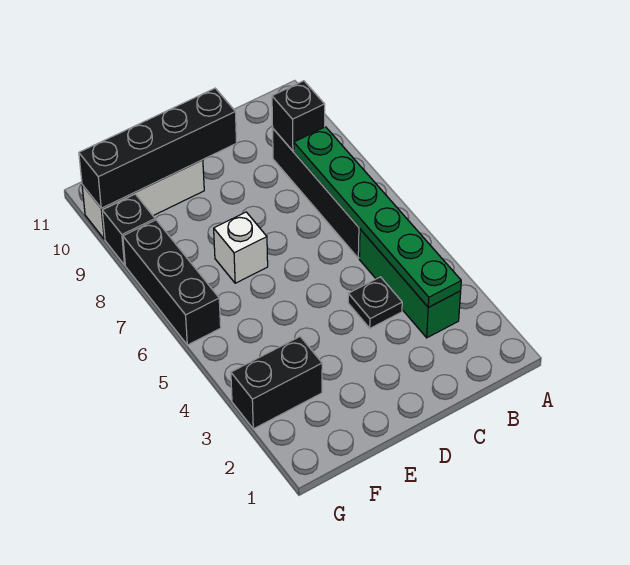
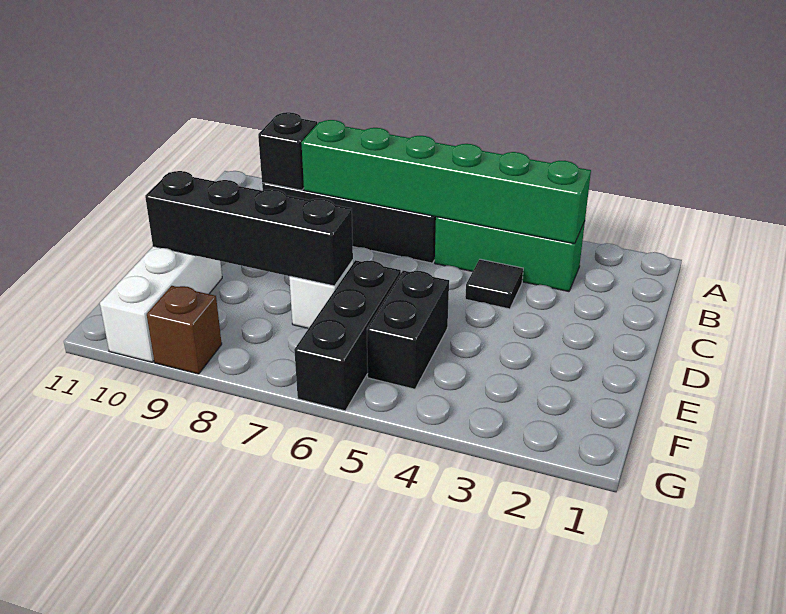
green plate B3:B8 level 2 -> green brick B3:B8 level 2
black plate C4 level 1 -> black tile C4 level 1
black brick D10:G10 level 2 -> black brick E7:E10 level 2
black brick F3:G3 level 1 -> black brick E5:F5 level 1
black brick G6:G8 level 1 -> black brick E6:G6 level 1
black brick G9 level 1 -> brown brick G9 level 1

